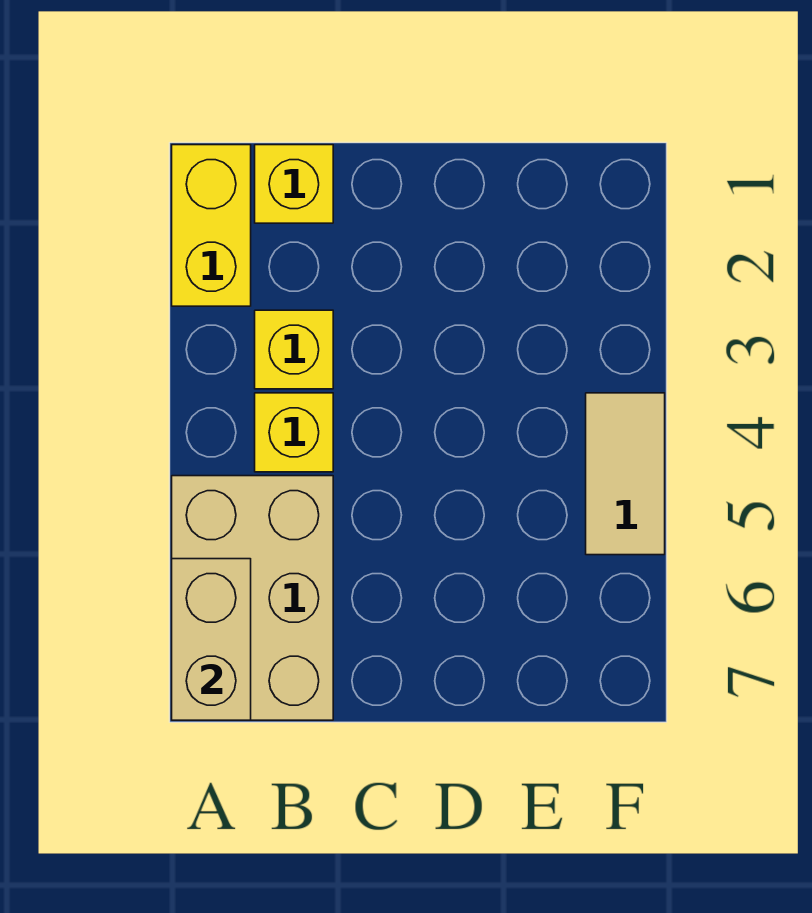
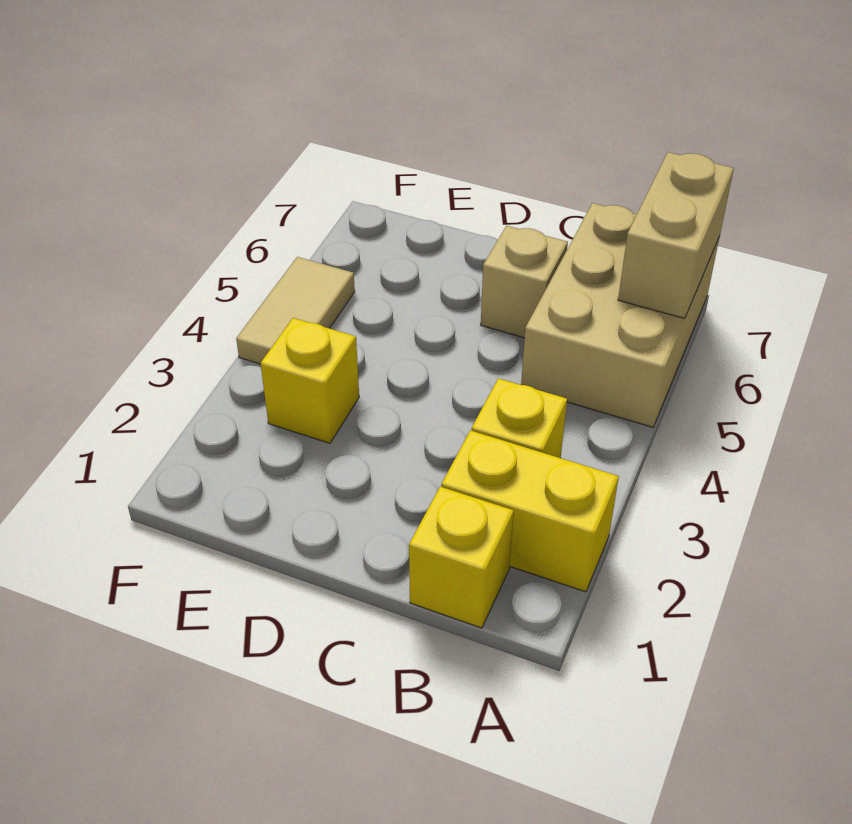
yellow brick A1:A2 level 1 -> yellow brick A2:B2 level 1
yellow brick B4 level 1 -> yellow brick E3 level 1
none -> tan brick C6 level 1

